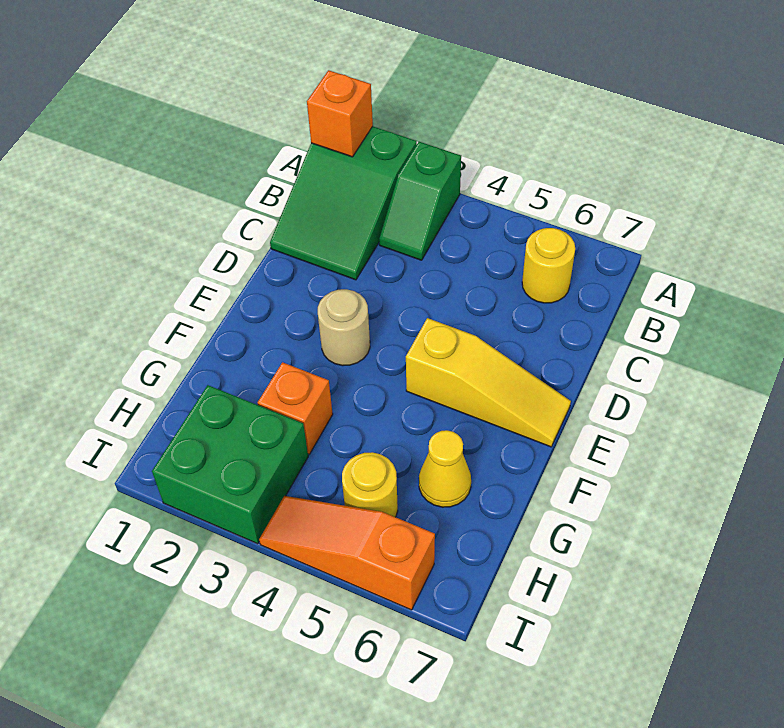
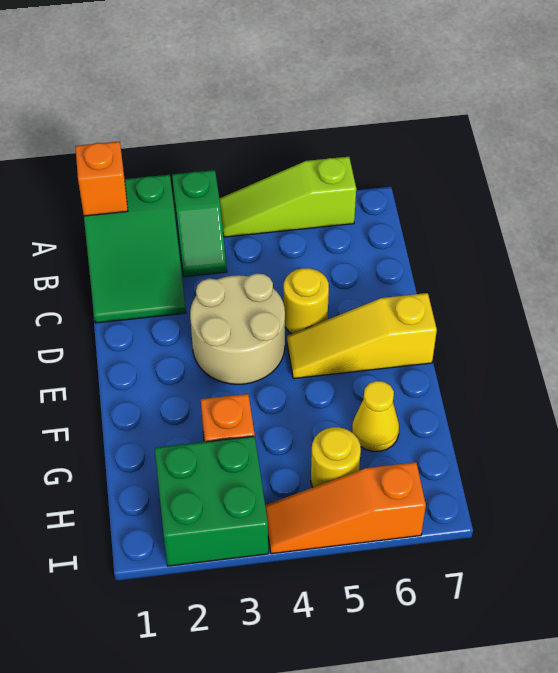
none -> lime slope A4:A6 level 1 top 6
yellow round brick B6 level 1 -> yellow round brick D5 level 1
tan round brick E3 level 1 -> tan round brick D3:E4 level 1
yellow slope E5:E7 level 1 top 5 -> yellow slope E5:E7 level 1 top 7

